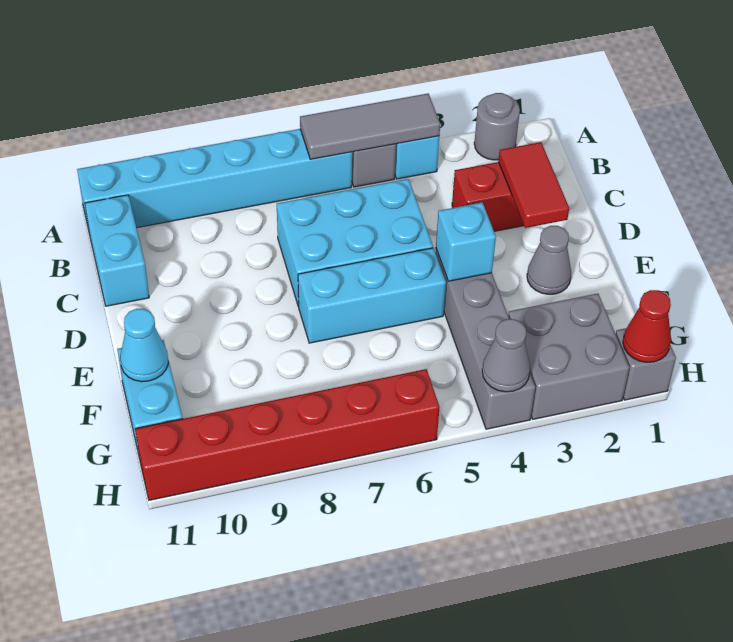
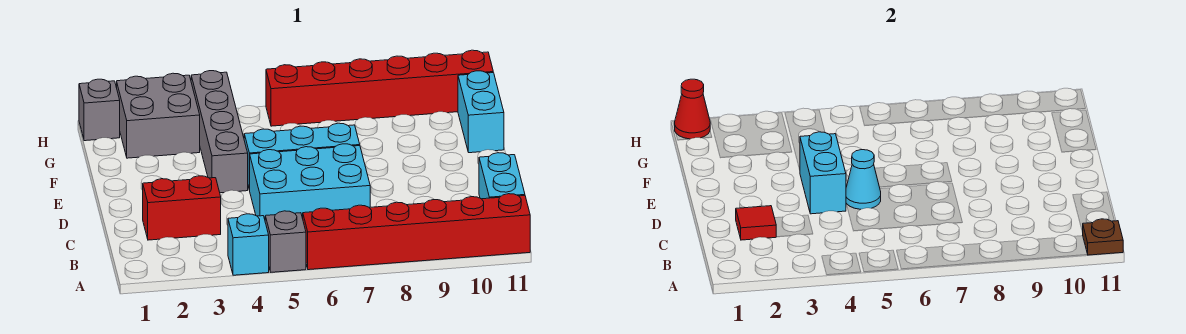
grey round brick A2 level 1 -> none
grey tile A4:A6 level 2 -> none
cyan brick A6:A11 level 1 -> red brick A6:A11 level 1
none -> brown plate A11 level 2
red tile C2:D2 level 2 -> red tile C2 level 2
grey cone E2 level 1 -> none
cyan brick E4 level 2 -> cyan brick D4:E4 level 2
cyan cone F11 level 2 -> cyan cone D5 level 2
grey cone H4 level 2 -> none

